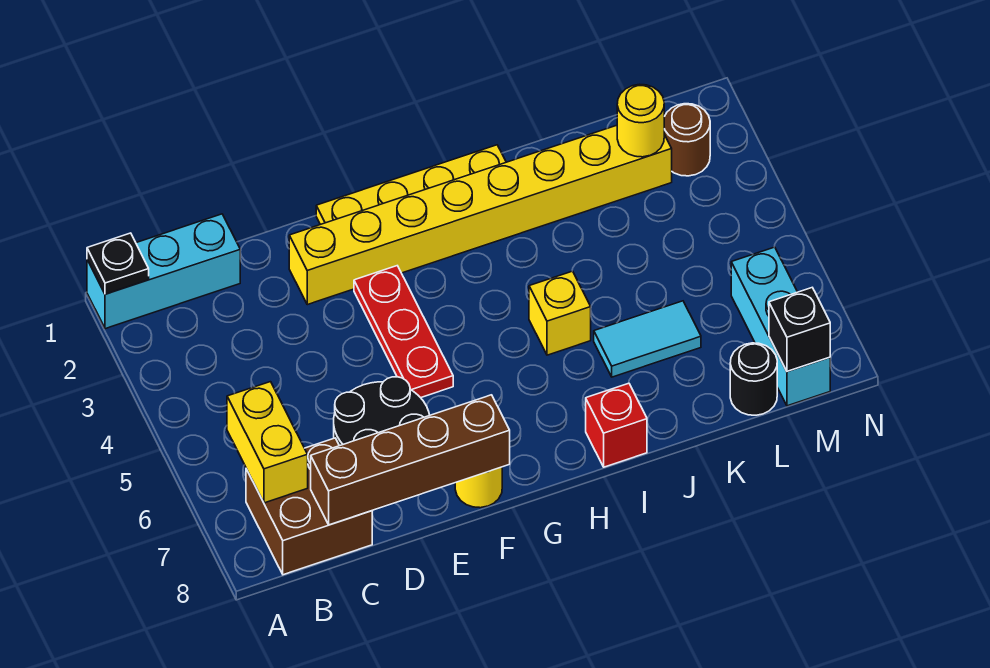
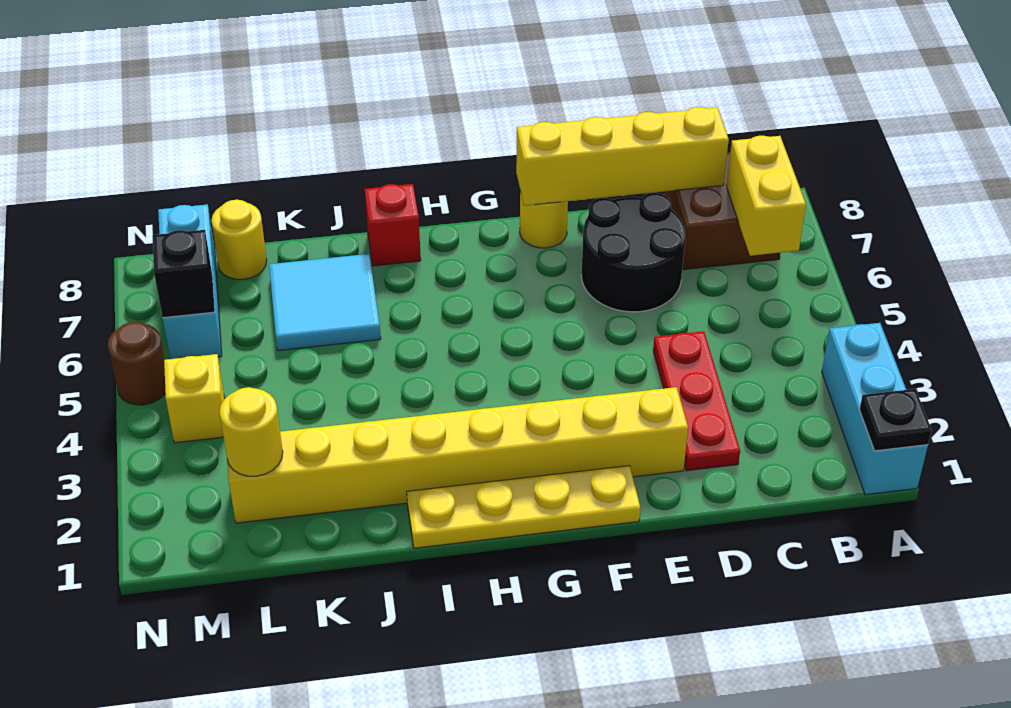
cyan brick A1:C1 level 1 -> cyan brick A1:A3 level 1
brown brick C8:F8 level 2 -> yellow brick C8:F8 level 2
red plate F3:F5 level 1 -> red plate D2:D4 level 1
yellow brick I5 level 1 -> yellow brick M4 level 1
cyan tile J6:K6 level 1 -> cyan tile J6:K7 level 1
black round brick L8 level 1 -> yellow round brick L8 level 1
brown round brick M2 level 1 -> brown round brick N5 level 1
black brick M8 level 2 -> black brick M6 level 2

